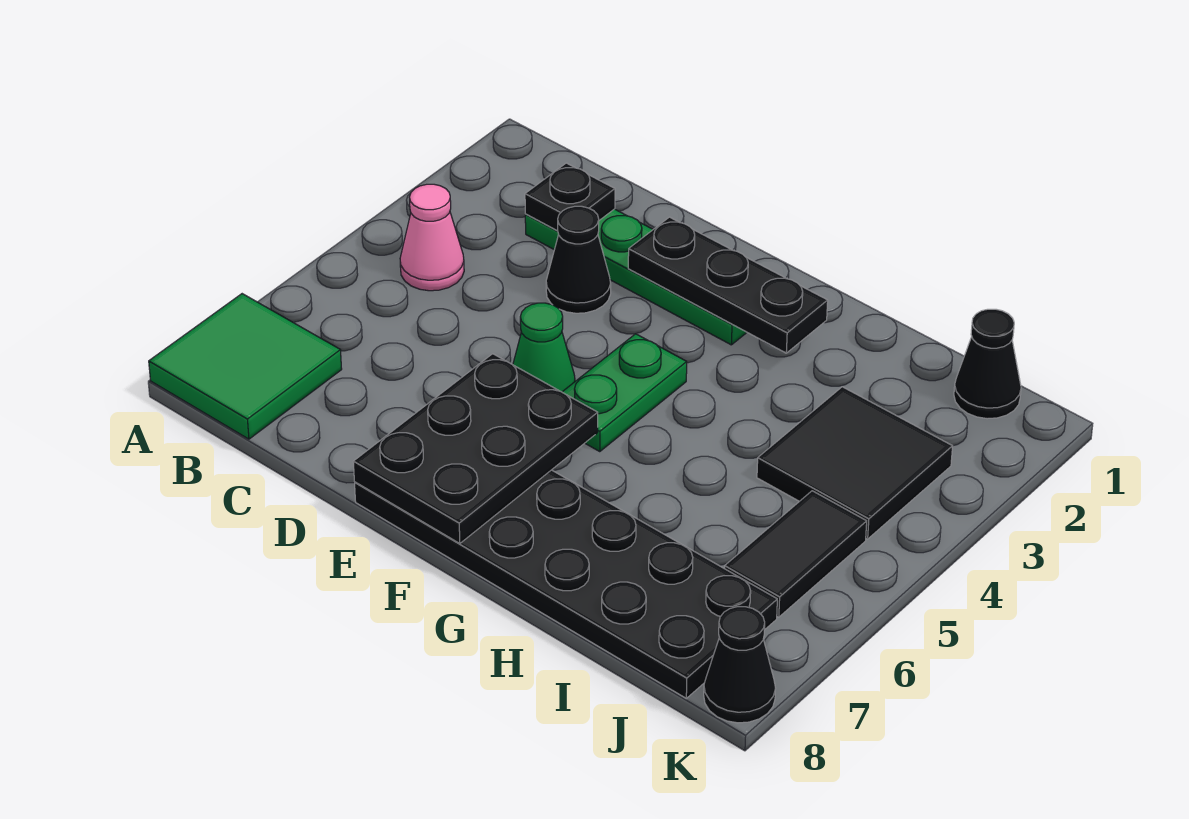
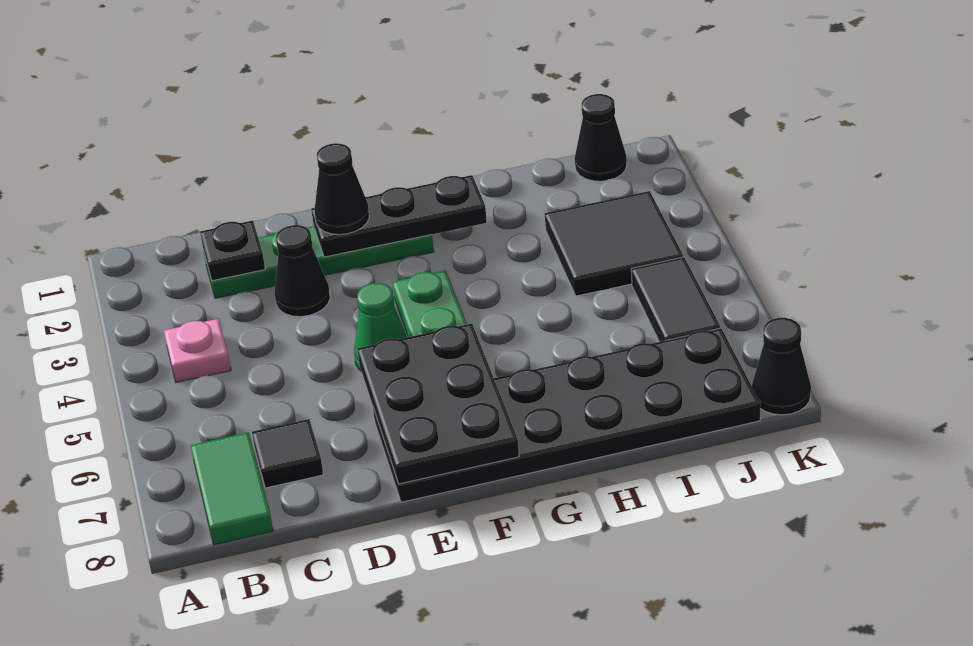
green tile A7:B8 level 1 -> green tile B7:B8 level 1
pink cone B4 level 1 -> pink plate B4 level 1
none -> black tile C7 level 1
none -> black cone E2 level 3

